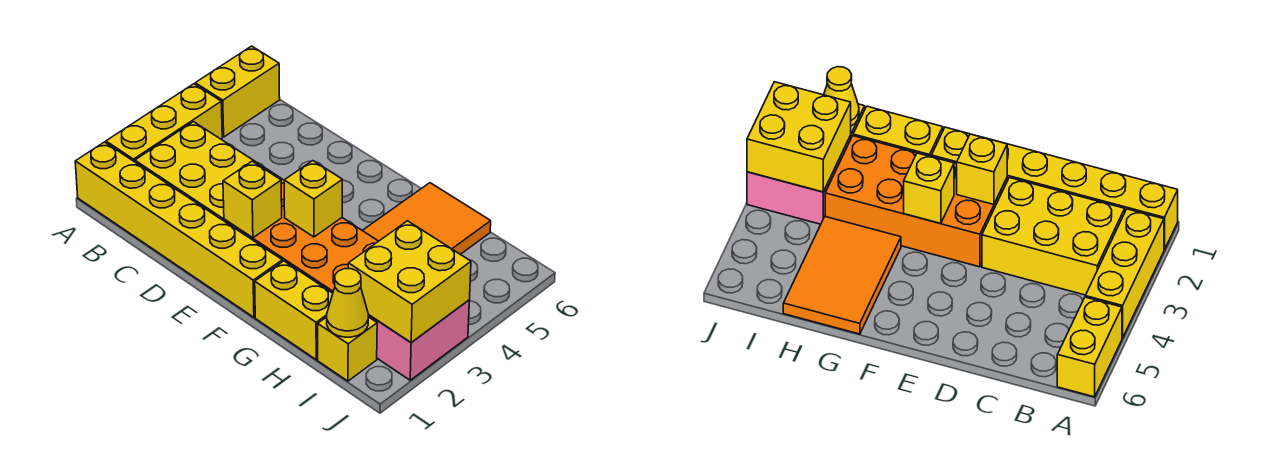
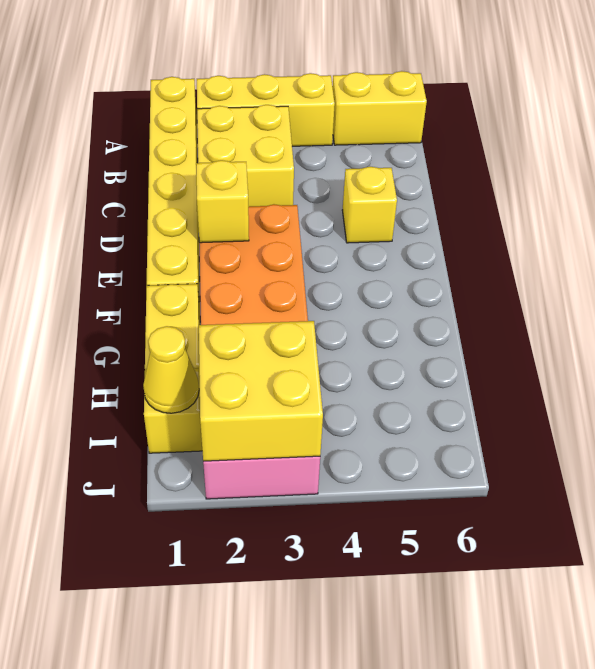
yellow brick B2:D3 level 1 -> yellow brick B2:C3 level 1
yellow brick F3 level 2 -> yellow brick D5 level 1
orange tile G4:H6 level 1 -> none

